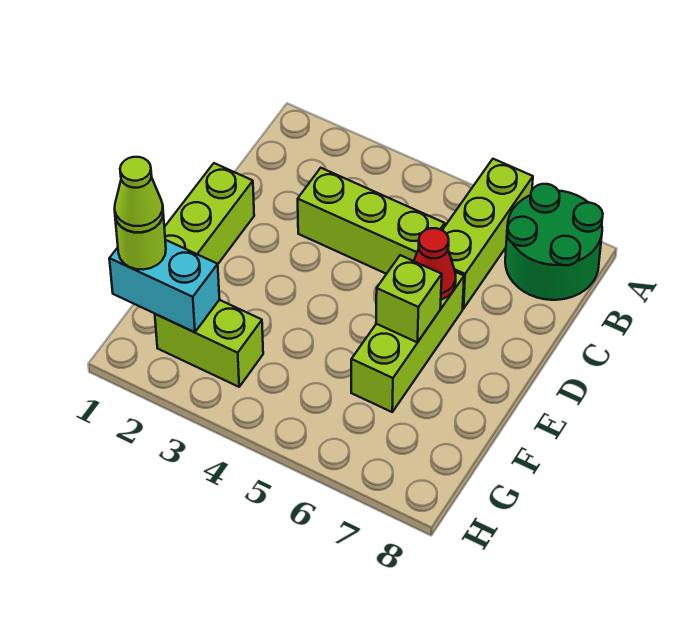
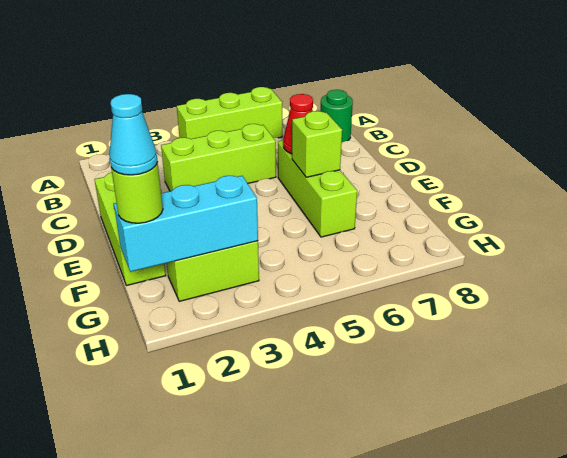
lime brick A6:C6 level 1 -> lime brick A4:A6 level 1
green round brick A7:B8 level 1 -> green round brick B8 level 1
cyan brick G1:G2 level 2 -> cyan brick G1:G3 level 2
lime cone G1 level 4 -> cyan cone G1 level 4

